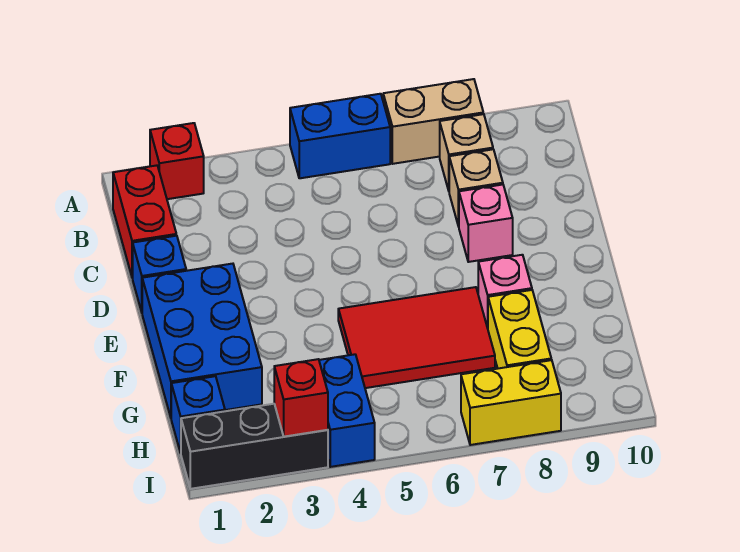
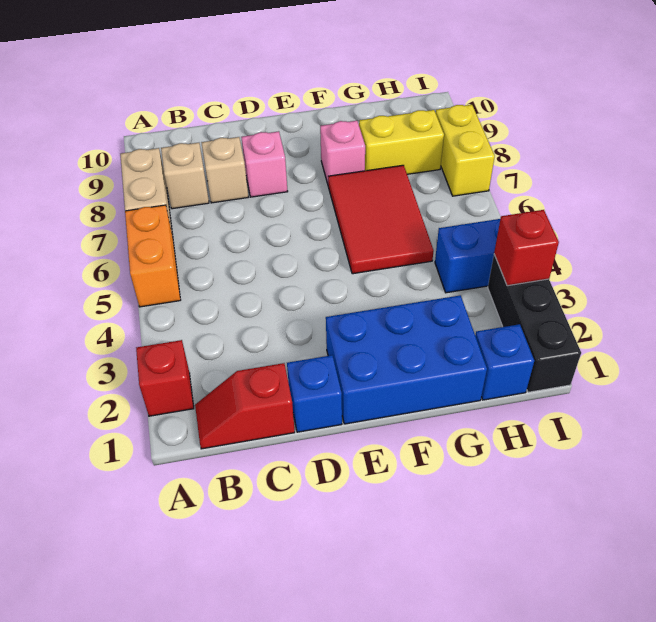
blue brick A5:A6 level 1 -> orange brick A5:A6 level 1
red brick B1:C1 level 1 -> red slope B1:C1 level 1 top C

